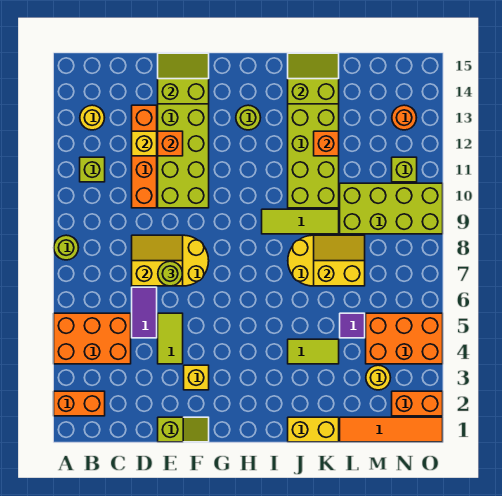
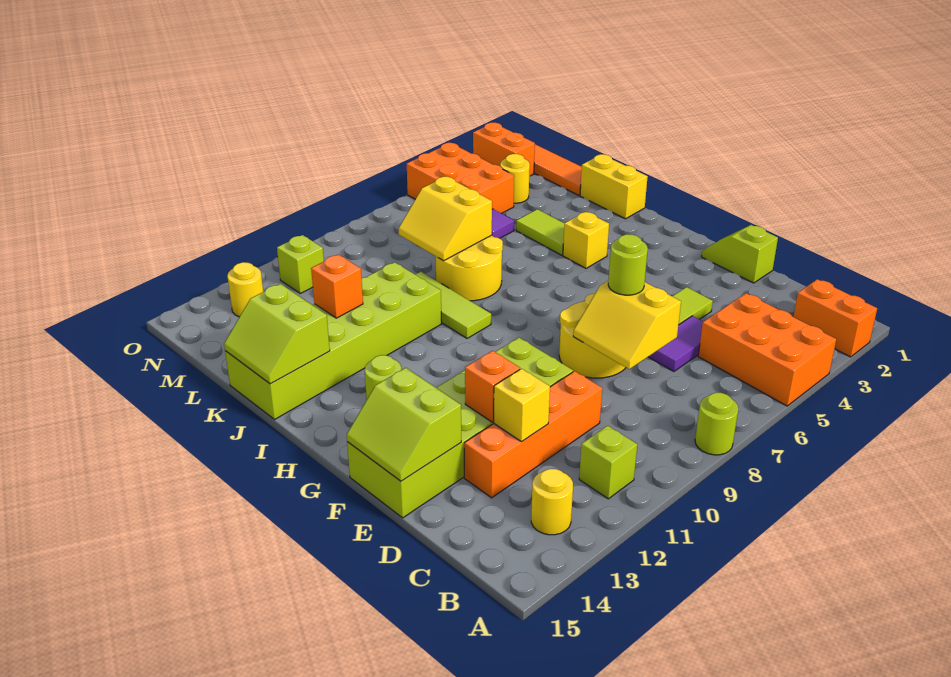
yellow brick F3 level 1 -> yellow brick I4 level 1
lime brick L9:O10 level 1 -> none
orange round brick N13 level 1 -> yellow round brick N13 level 1

